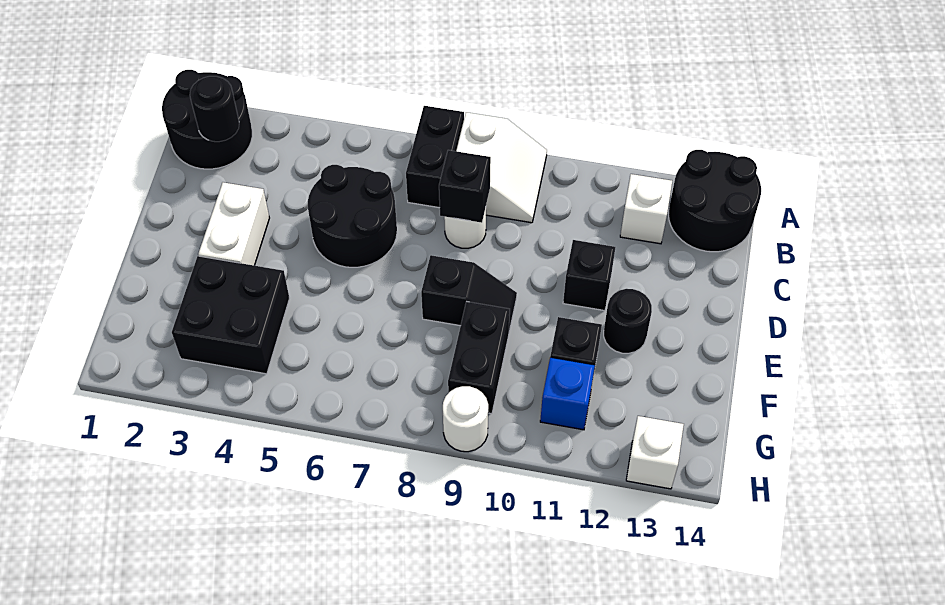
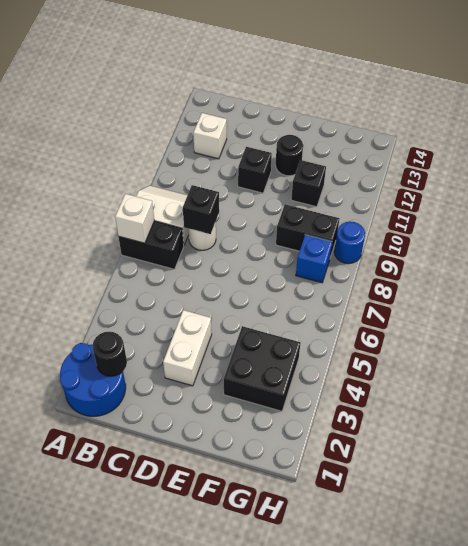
black round brick A1:B2 level 1 -> blue round brick A1:B2 level 1
black round brick A13:B14 level 1 -> none
black round brick C5:D6 level 1 -> none
white brick D3:E3 level 1 -> white brick D3:D4 level 1
black slope E8:E9 level 1 top 8 -> none
blue brick G11 level 1 -> blue brick G8 level 1
white round brick H9 level 1 -> blue round brick H9 level 1
white brick H13 level 1 -> white brick A7 level 2

